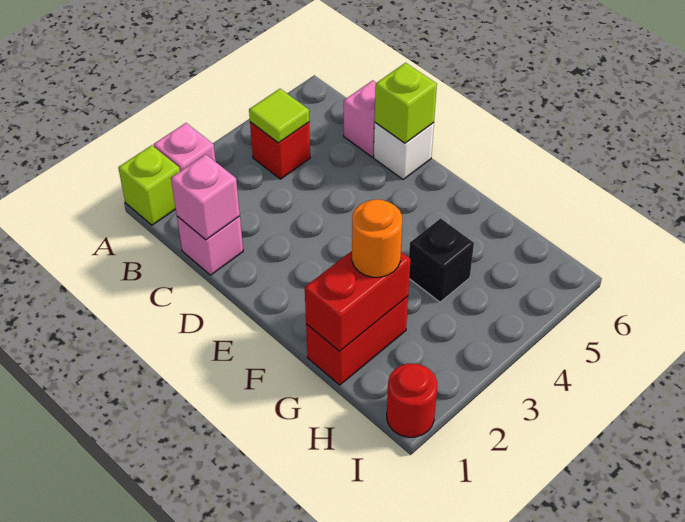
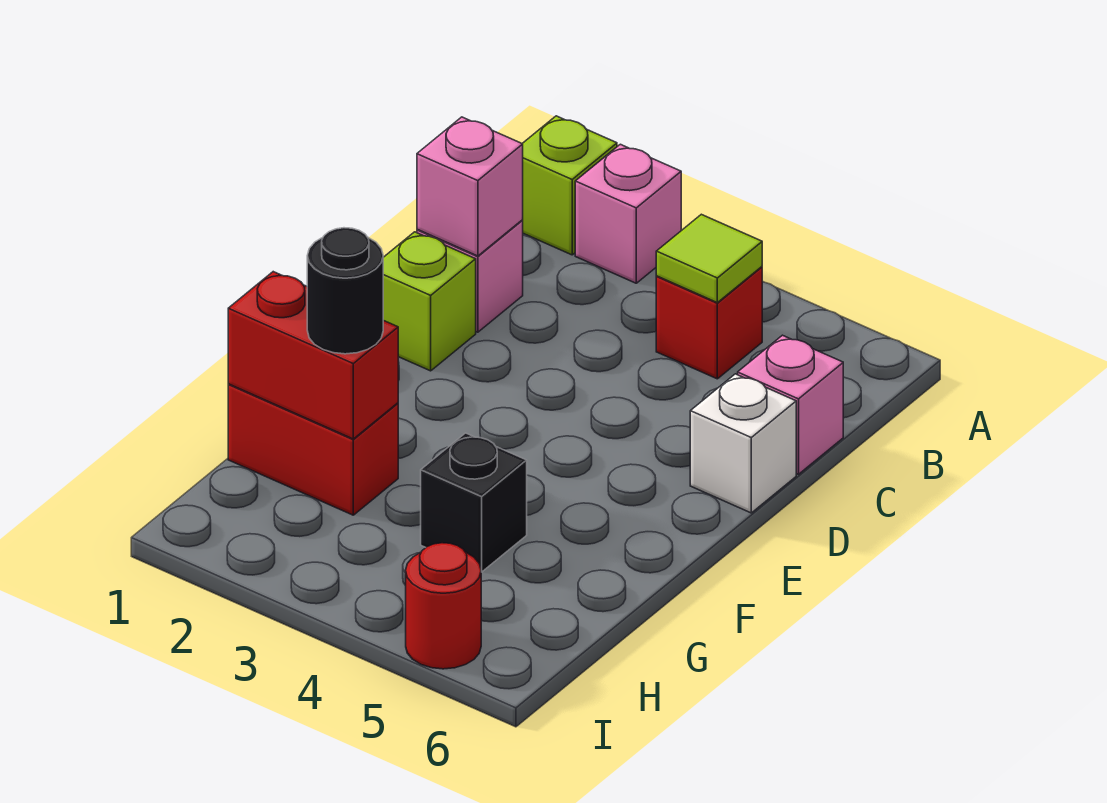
lime brick D6 level 2 -> lime brick D1 level 1
orange round brick G2 level 3 -> black round brick G2 level 3
red round brick I1 level 1 -> red round brick I5 level 1

